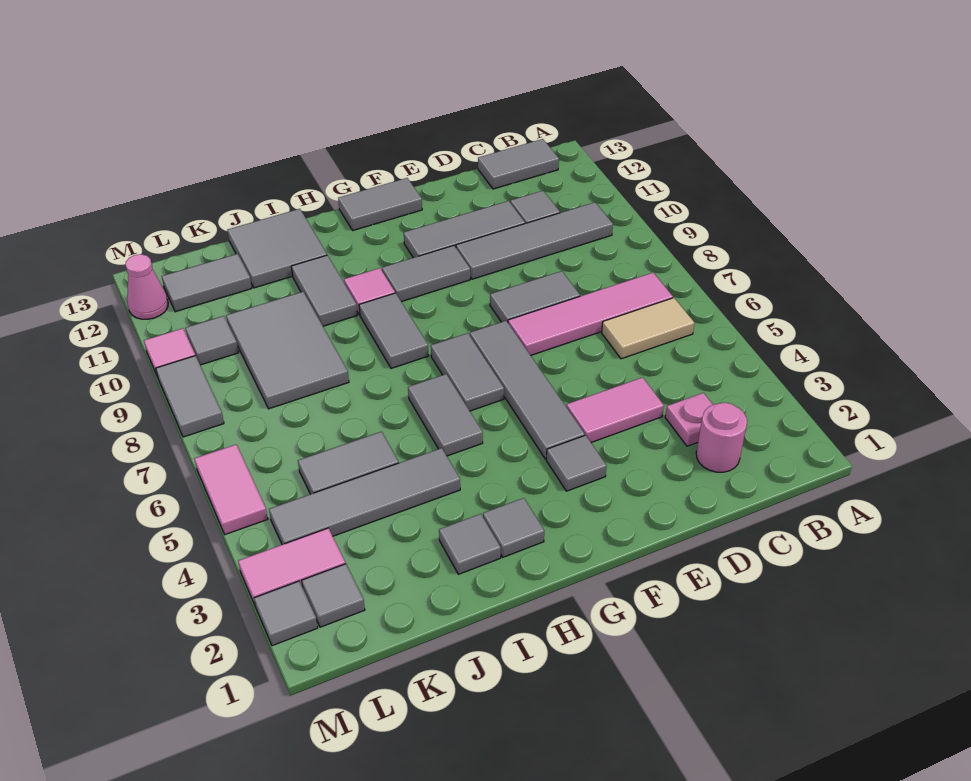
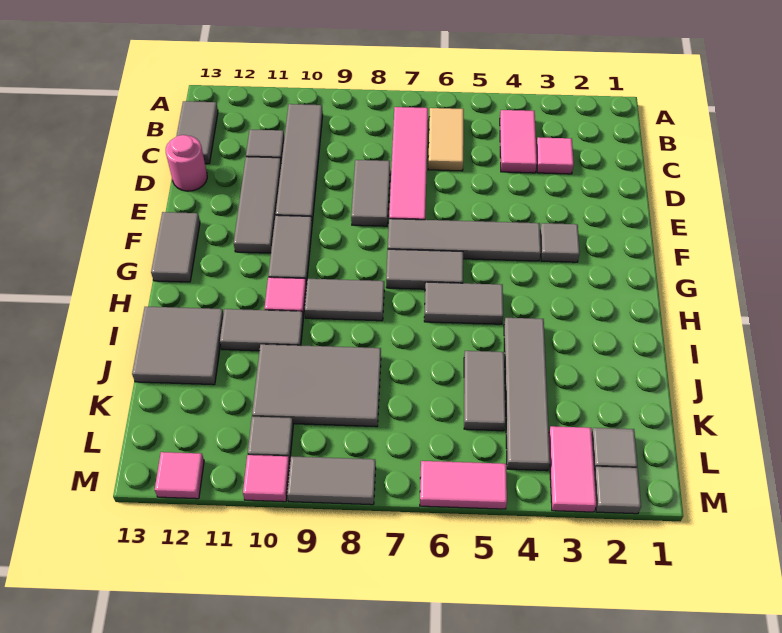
pink round brick C2 level 1 -> pink round brick D13 level 1
pink plate C3 level 1 -> pink tile C3 level 1
pink tile D4:E4 level 1 -> pink tile B4:C4 level 1
grey tile H2 level 1 -> none
grey tile I2 level 1 -> none
grey tile K12:L12 level 1 -> none
pink cone M12 level 1 -> pink tile M12 level 1

